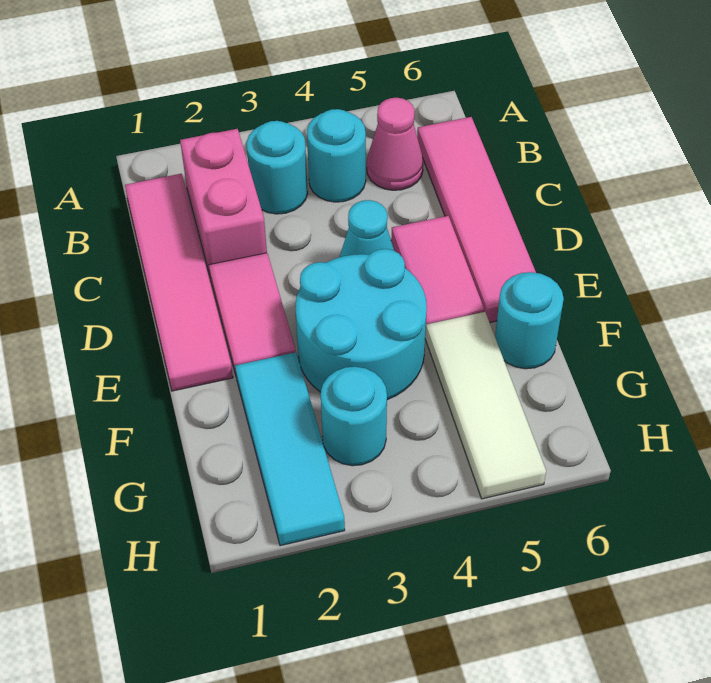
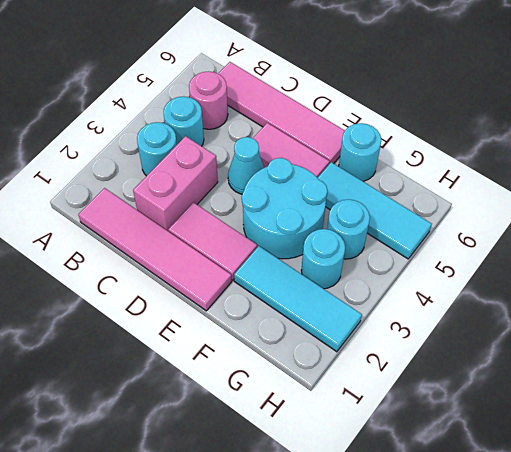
pink brick B2:C2 level 1 -> pink brick C2:C3 level 1
pink cone B5 level 1 -> pink round brick B5 level 1
white tile F5:H5 level 1 -> cyan tile F5:H5 level 1
none -> cyan round brick G4 level 1

